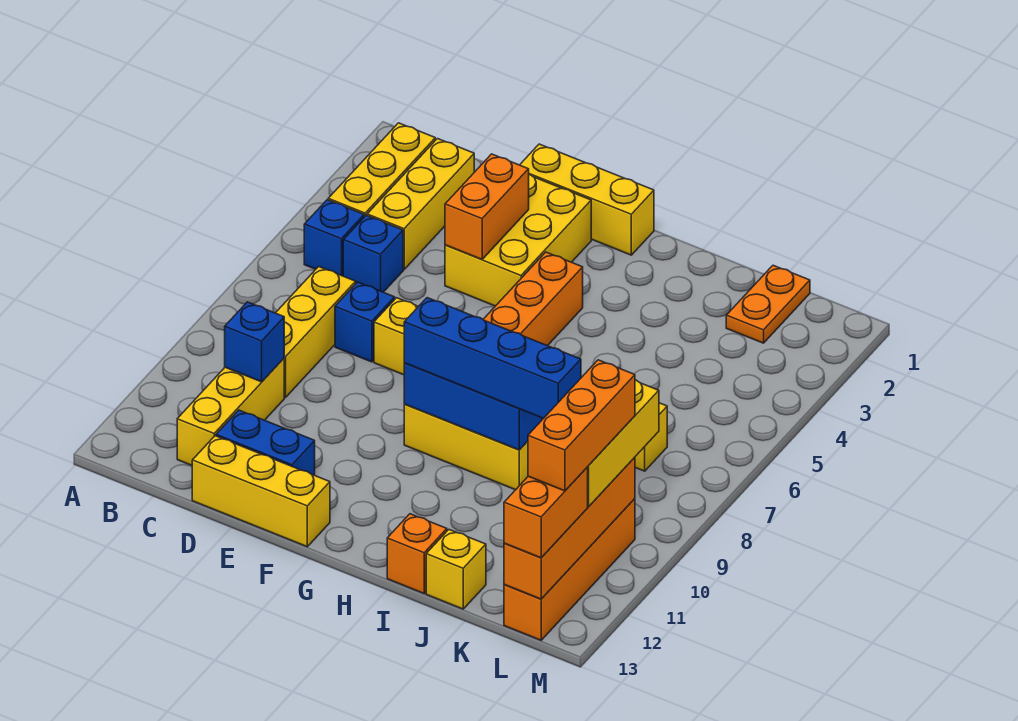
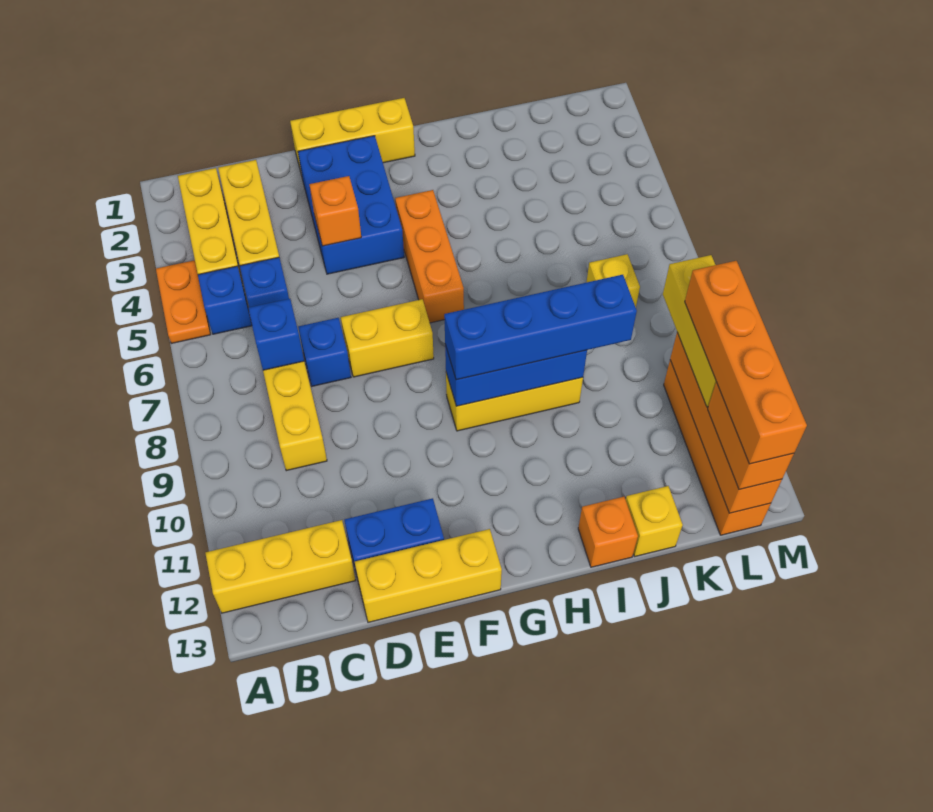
yellow brick C10:C12 level 1 -> yellow brick A12:C12 level 1
blue brick C10 level 2 -> blue brick C7 level 2
yellow brick E2:F4 level 1 -> blue brick E2:F4 level 1
orange brick E3:E4 level 2 -> orange brick E4 level 2
orange plate K1:K2 level 1 -> orange plate A4:A5 level 1
orange brick L10:L12 level 4 -> orange brick L10:L13 level 4

